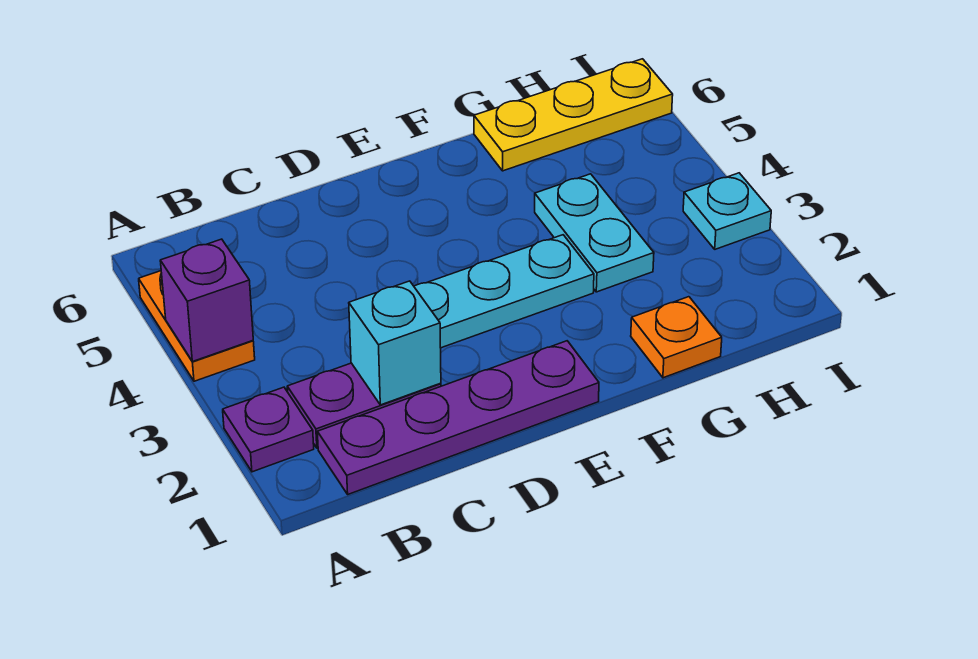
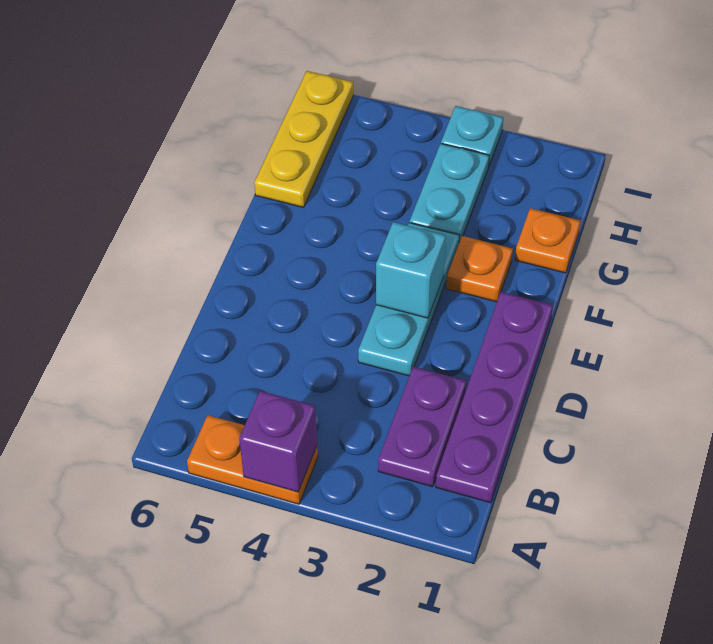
purple plate A2 level 1 -> none
cyan brick C2 level 2 -> cyan brick E3 level 2
none -> orange plate F2 level 1
cyan plate G3:G4 level 1 -> cyan plate G3:H3 level 1

